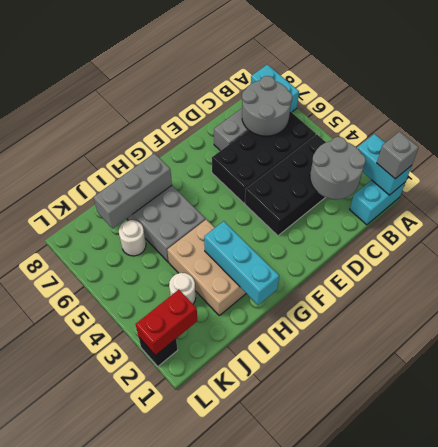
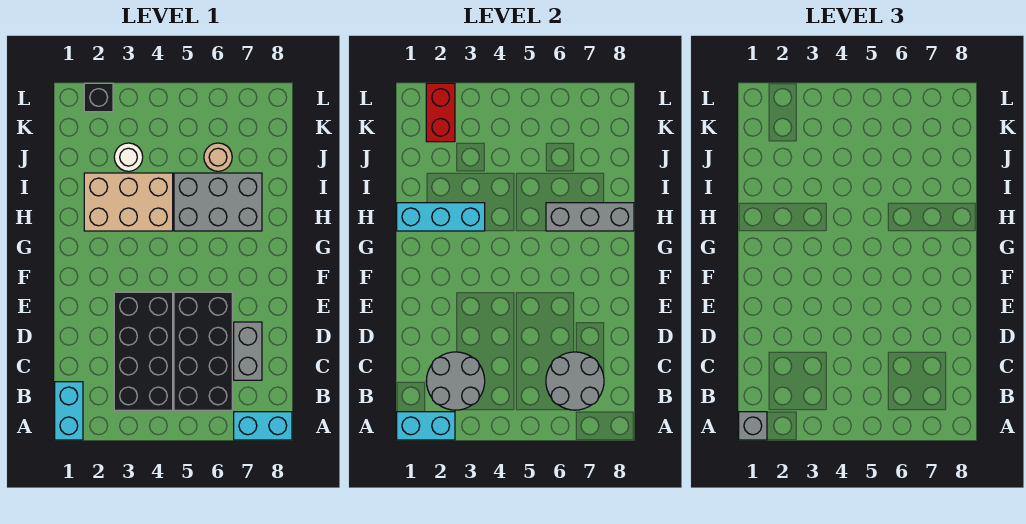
grey brick H7:J7 level 2 -> grey brick H6:H8 level 2
white round brick J6 level 1 -> tan round brick J6 level 1

